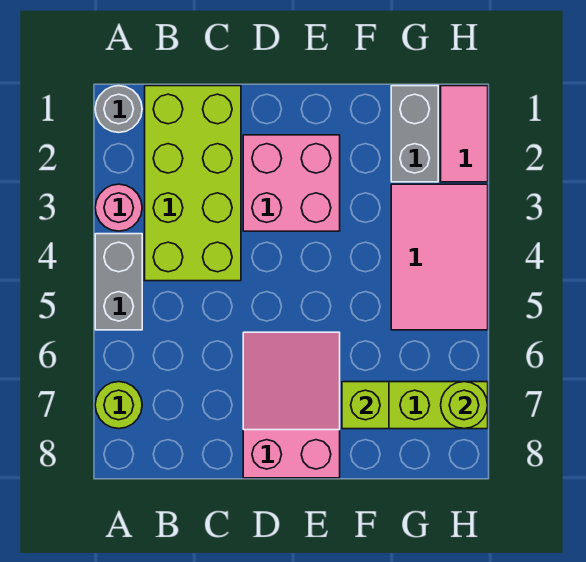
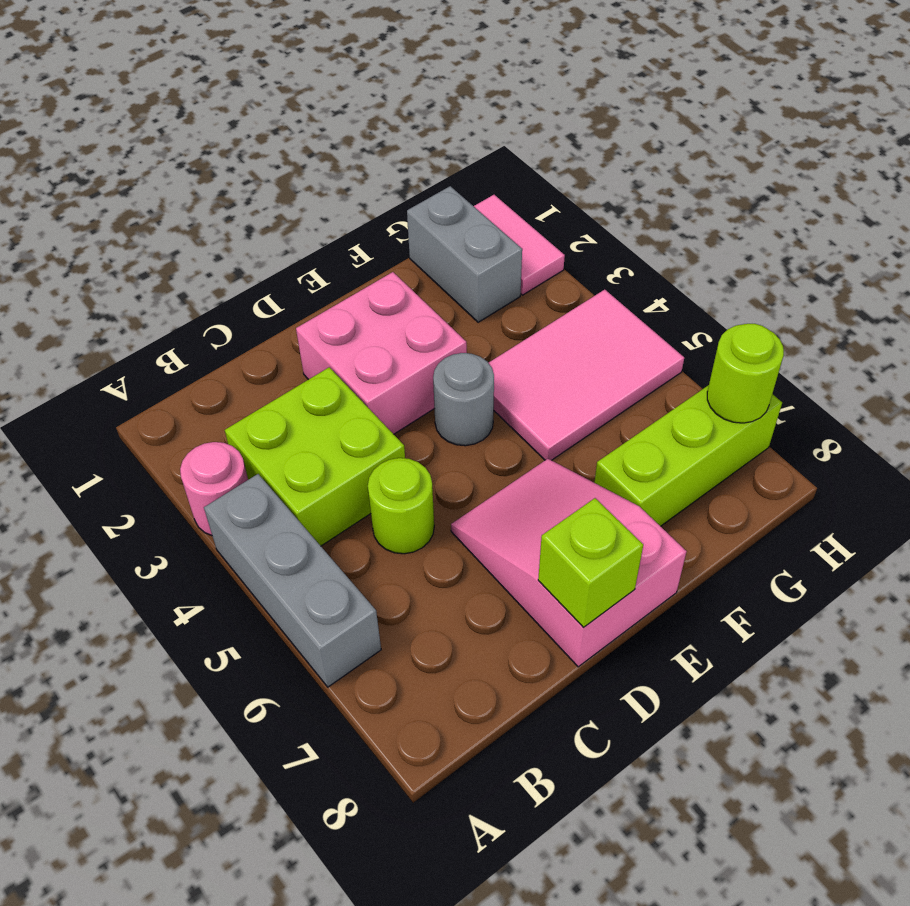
grey round brick A1 level 1 -> grey round brick E4 level 1
grey brick A4:A5 level 1 -> grey brick A4:A6 level 1
lime round brick A7 level 1 -> lime round brick C5 level 1
lime brick B1:C4 level 1 -> lime brick B3:C4 level 1
lime brick F7 level 2 -> lime brick D8 level 2
pink tile G3:H5 level 1 -> pink tile F4:H5 level 1

